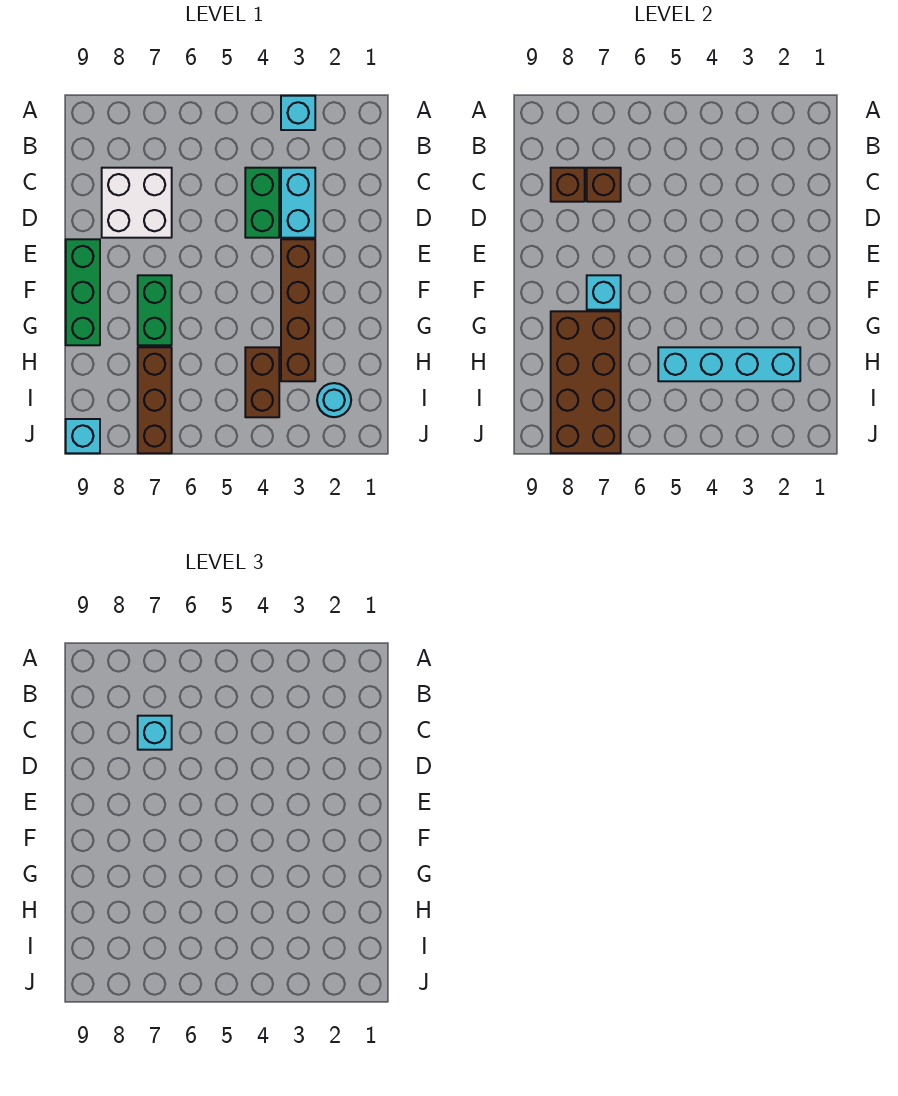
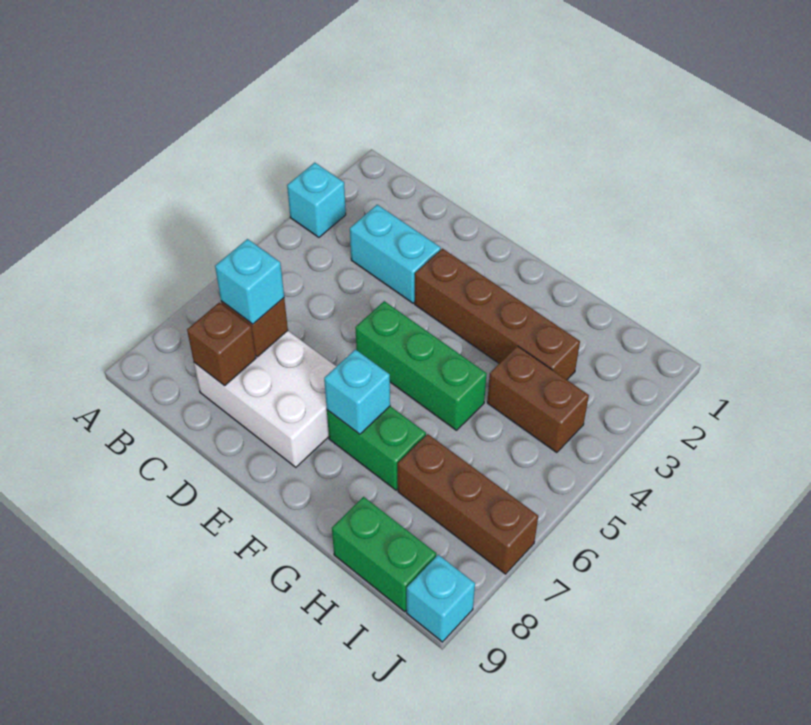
green brick C4:D4 level 1 -> green brick H9:I9 level 1
white brick C7:D8 level 1 -> white brick C7:E8 level 1
green brick E9:G9 level 1 -> green brick E5:G5 level 1
brown brick G7:J8 level 2 -> none
cyan brick H2:H5 level 2 -> none
cyan round brick I2 level 1 -> none

